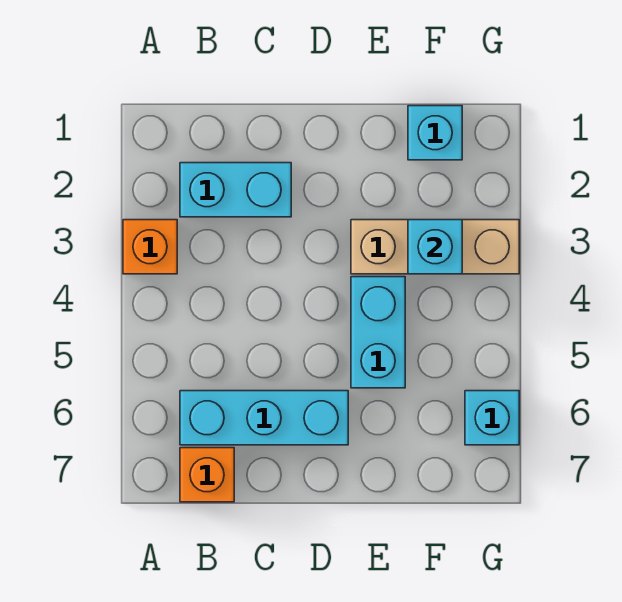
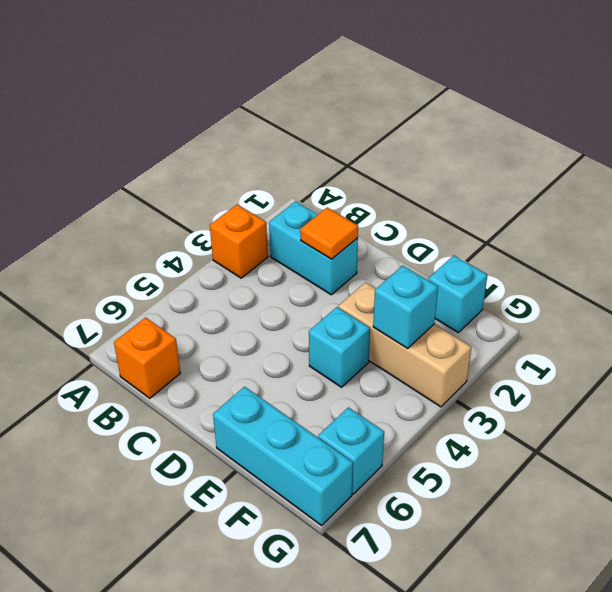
cyan brick B6:D6 level 1 -> cyan brick E7:G7 level 1
none -> orange tile C2 level 2
cyan brick E4:E5 level 1 -> cyan brick E4 level 1

